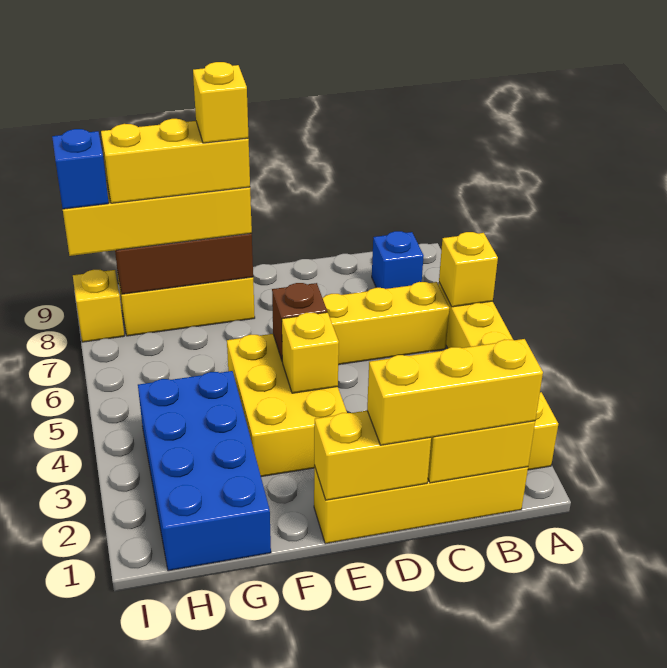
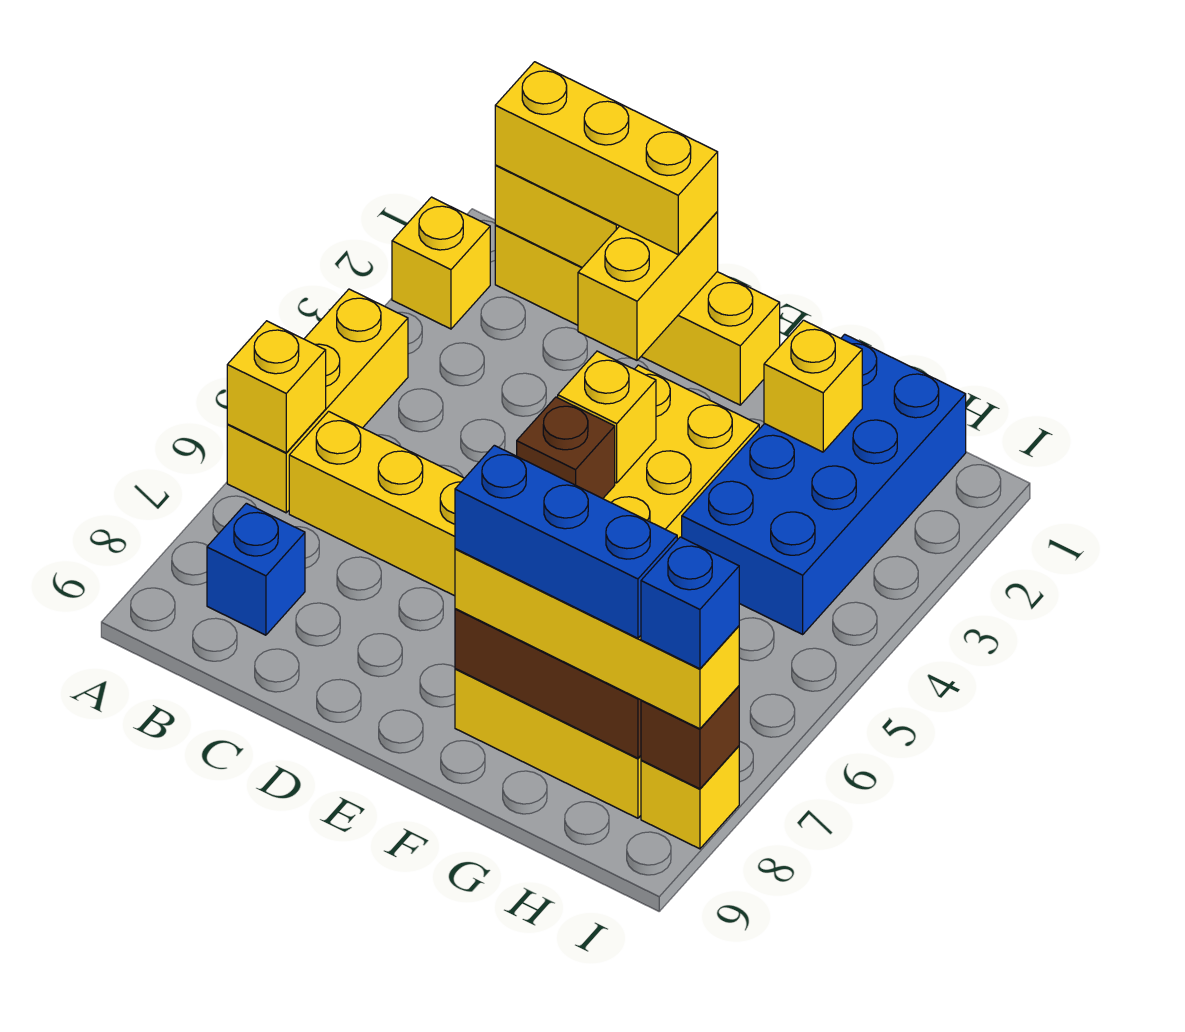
yellow brick D1:E1 level 2 -> yellow brick D1:D2 level 2
yellow brick F8:H8 level 4 -> blue brick F8:H8 level 4
yellow brick F8 level 5 -> yellow brick G2 level 2
none -> brown brick I8 level 2

